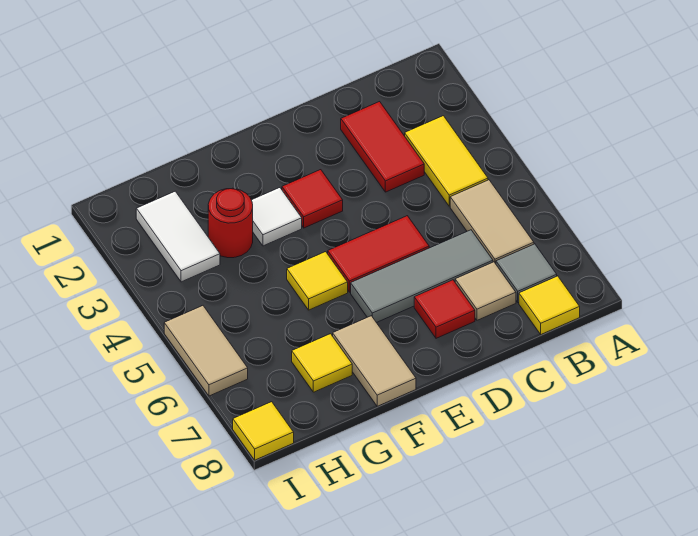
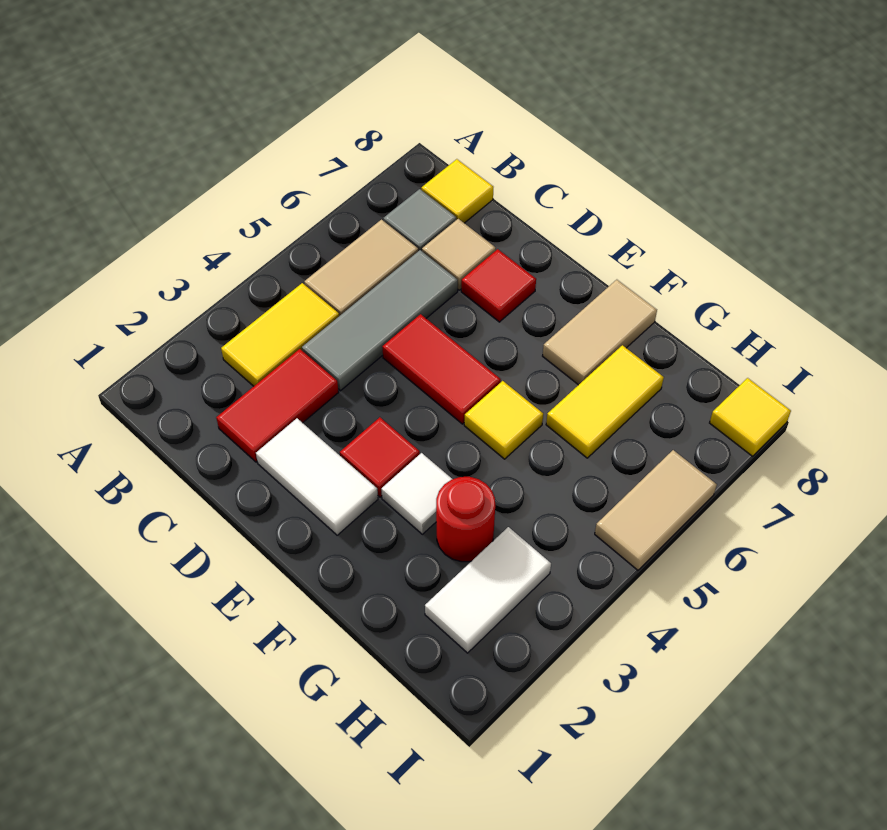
grey tile C6:E6 level 1 -> grey tile C4:C6 level 1
none -> white tile D2:E2 level 1
yellow tile G7 level 1 -> yellow tile G6:G7 level 1

